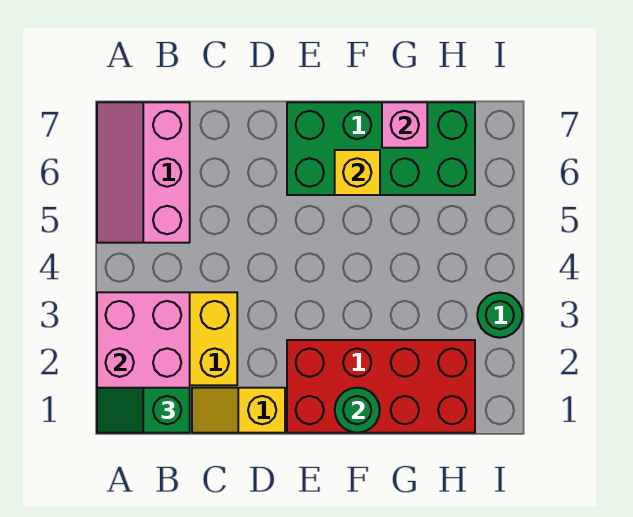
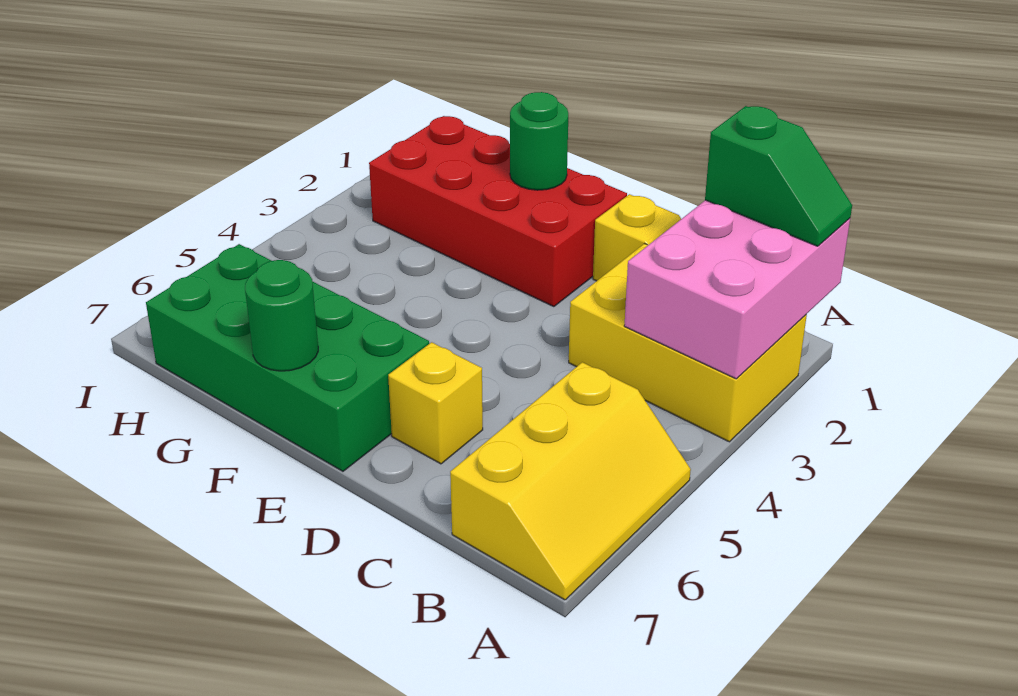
pink slope A5:B7 level 1 top B -> yellow slope A5:B7 level 1 top B
yellow brick F6 level 2 -> yellow brick D6 level 1
pink brick G7 level 2 -> none
green round brick I3 level 1 -> green round brick F7 level 2

